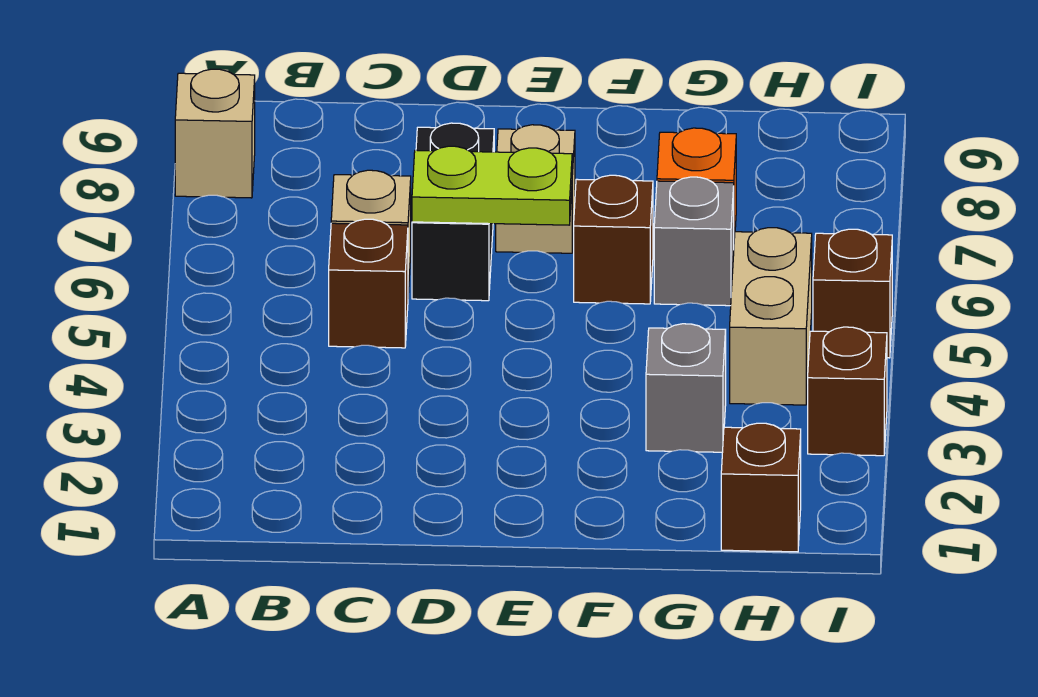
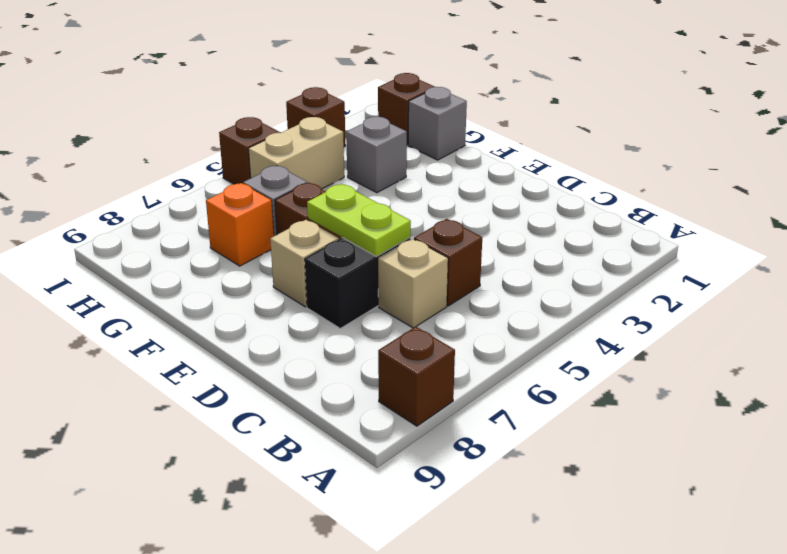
tan brick A8 level 1 -> brown brick A8 level 1
none -> grey brick G1 level 1

